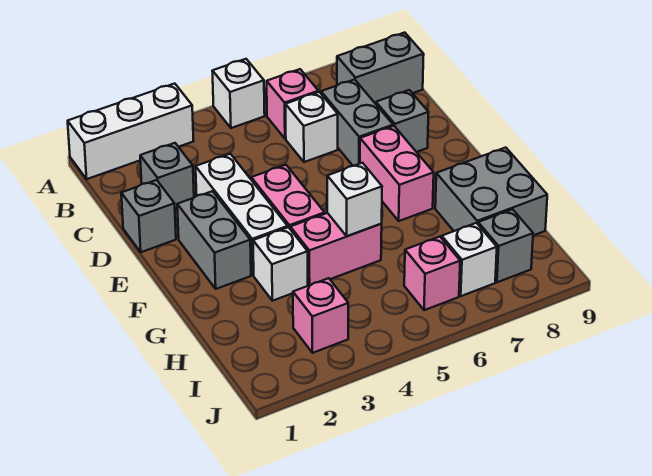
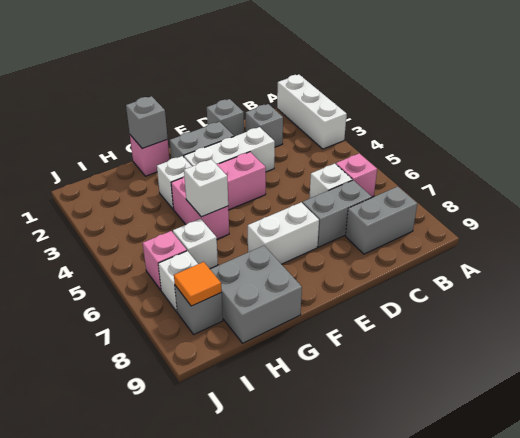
white brick A5 level 1 -> white brick H6 level 1
grey brick B8:B9 level 1 -> grey brick B8:C8 level 1
grey brick D8 level 1 -> grey brick G1 level 2
pink brick E7:F7 level 1 -> white brick E7:F7 level 1
pink brick I3 level 1 -> pink brick G1 level 1
none -> orange tile I8 level 2

